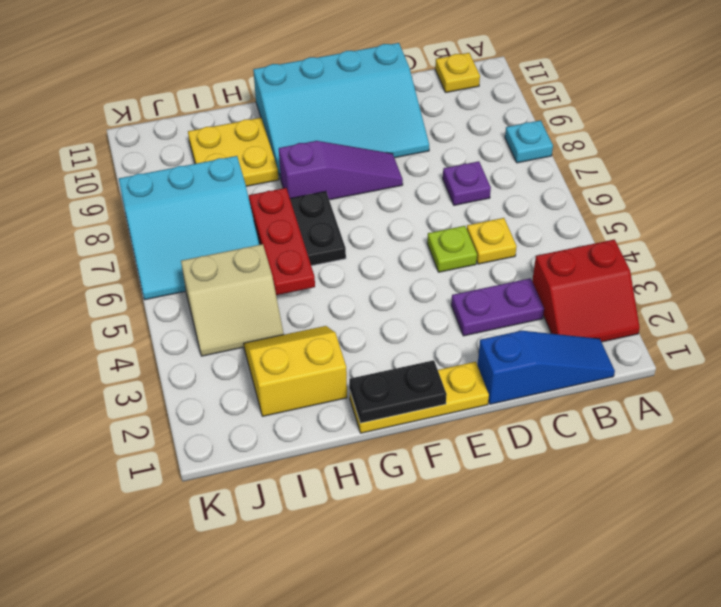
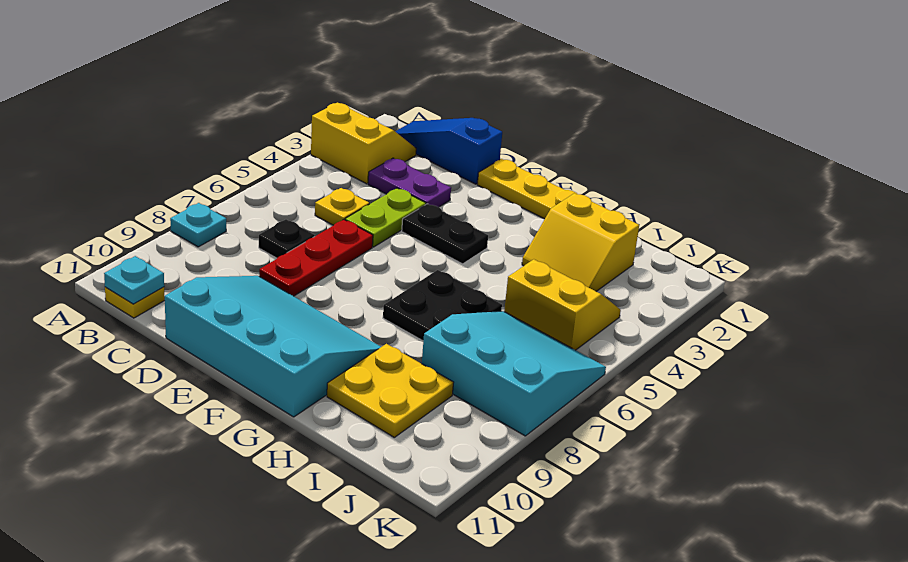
red slope A2:B3 level 1 top 3 -> yellow slope A2:B3 level 1 top 3
none -> cyan plate B11 level 2
purple plate C7 level 1 -> black plate C7 level 1
lime plate D5 level 1 -> lime plate D4:D5 level 1
purple slope E8:G8 level 1 top G -> none
black plate F1:G1 level 2 -> black plate E4:F4 level 1
red plate H5:H7 level 2 -> red plate D6:D8 level 1
tan slope I4:J5 level 1 top 5 -> yellow slope I4:J5 level 1 top 5

